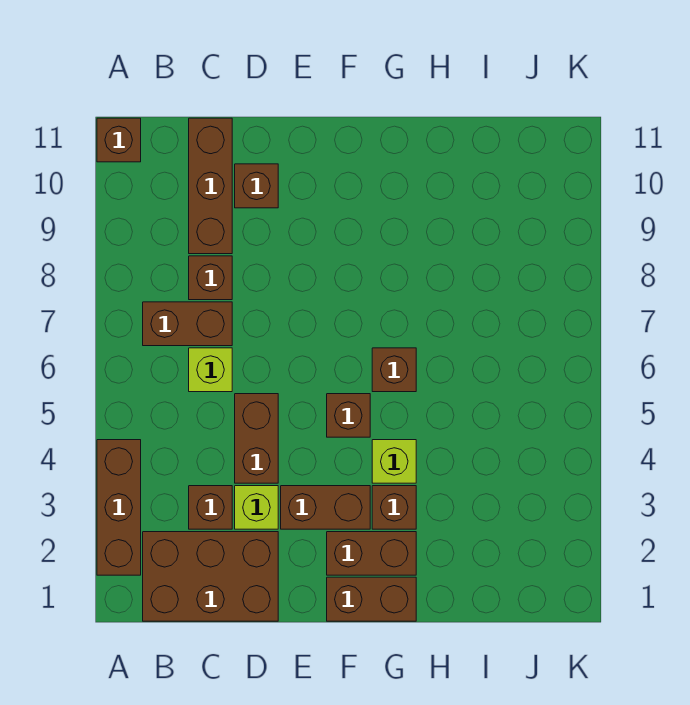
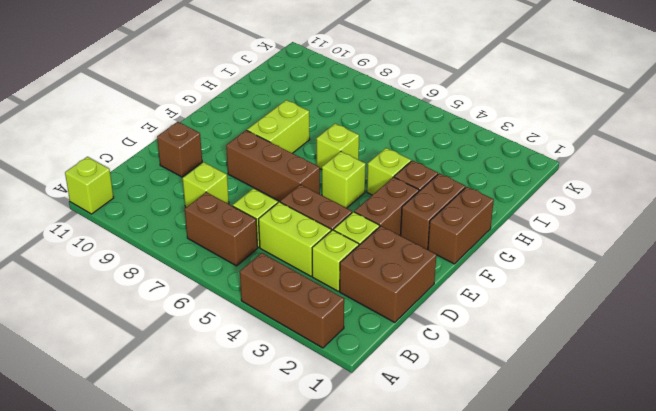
brown brick A11 level 1 -> lime brick A11 level 1
brown brick B1:D2 level 1 -> brown brick C1:D2 level 1
brown brick B7:C7 level 1 -> brown brick B6:B7 level 1
brown brick C3 level 1 -> lime brick C3 level 1
none -> lime brick C4:C5 level 1
brown brick C8 level 1 -> lime brick C8 level 1
brown brick C9:C11 level 1 -> brown brick E6:E8 level 1
brown brick F5 level 1 -> lime brick F5 level 1
none -> lime brick F8:G8 level 1
brown brick G6 level 1 -> lime brick G6 level 1

